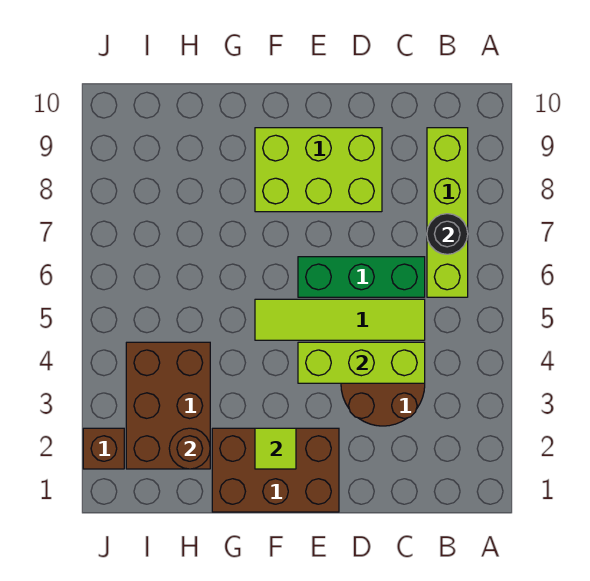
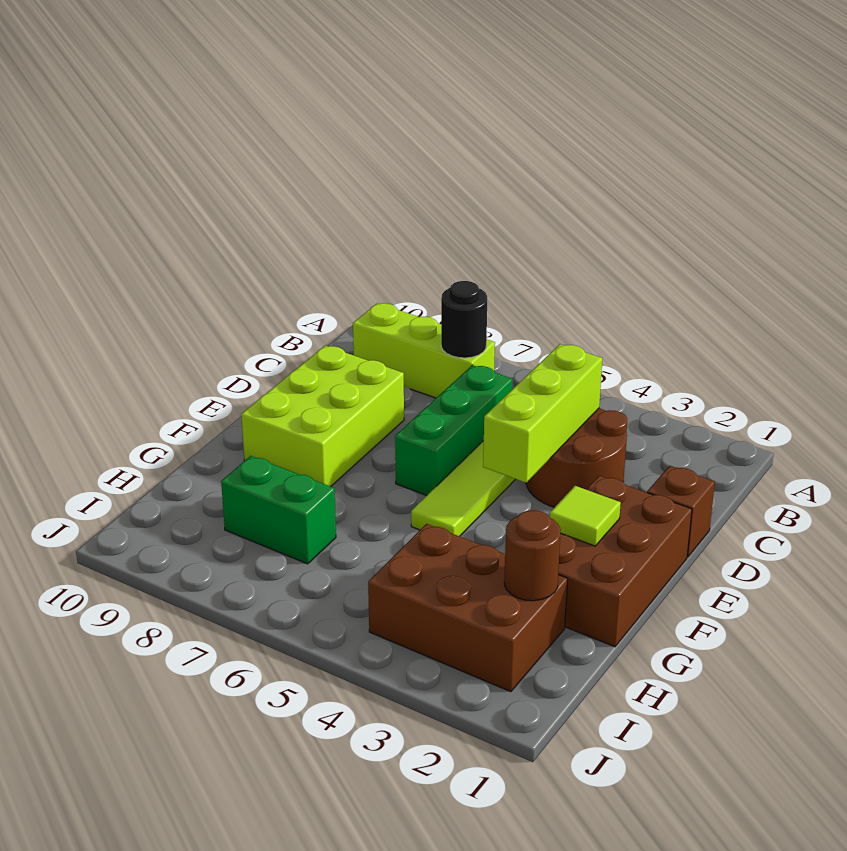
lime brick B6:B9 level 1 -> lime brick B7:B9 level 1
none -> green brick H7:H8 level 1
brown brick J2 level 1 -> brown brick D1 level 1

